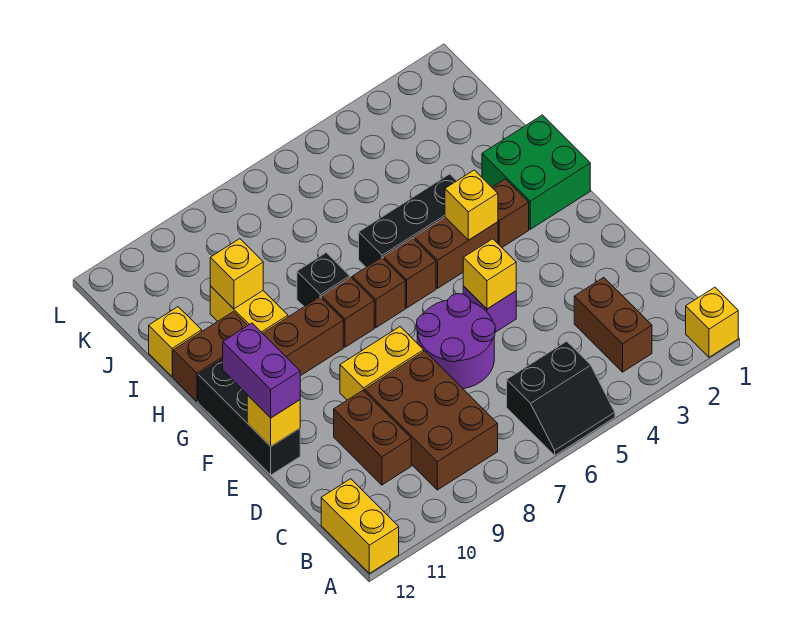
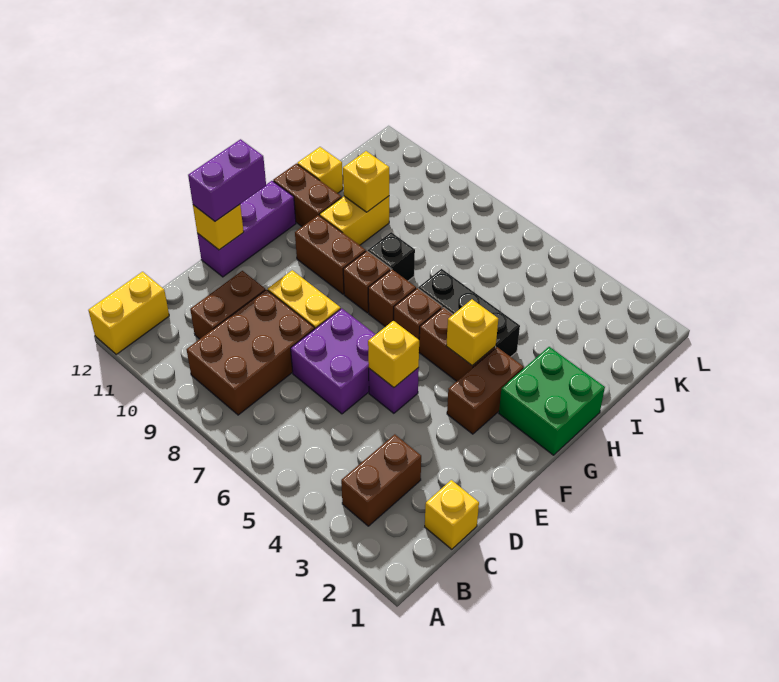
yellow brick A1 level 1 -> yellow brick C1 level 1
black slope A5:B6 level 1 top B -> none
purple round brick D6:E7 level 1 -> purple brick D6:E7 level 1
black brick E12:G12 level 1 -> purple brick E12:G12 level 1
brown brick G3 level 1 -> brown brick F3:G3 level 1

